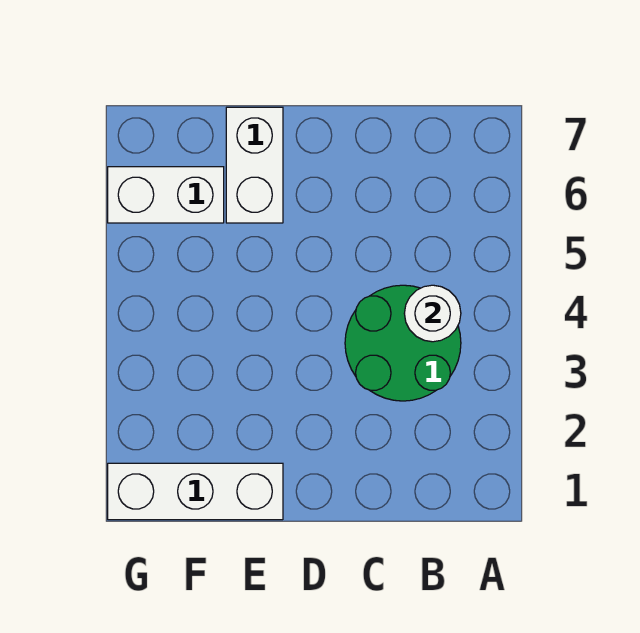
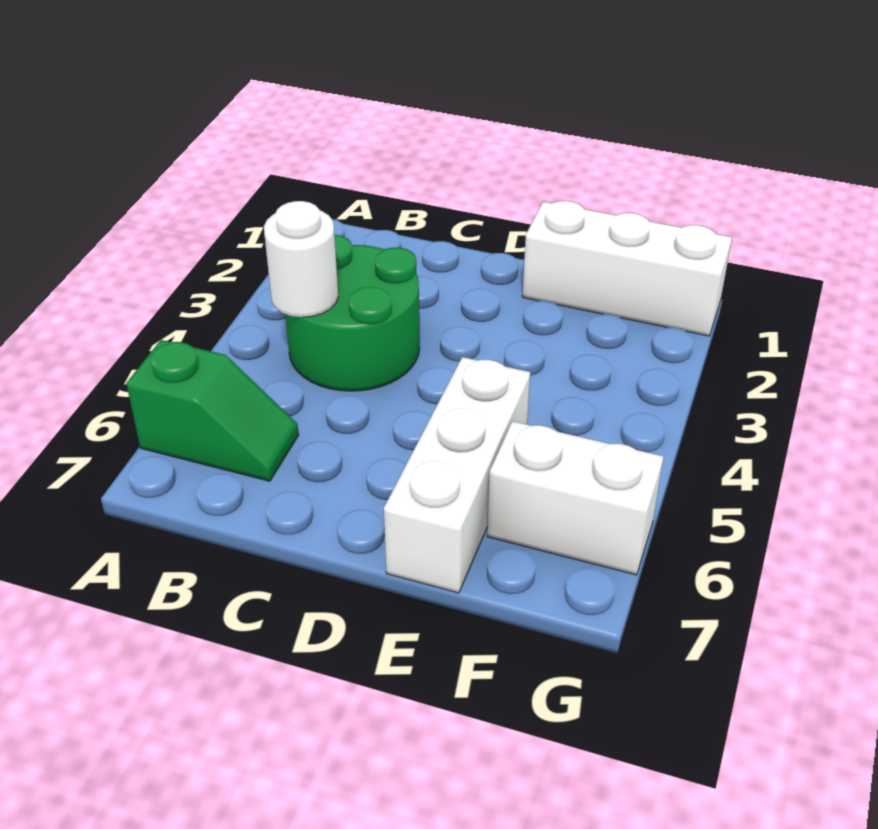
none -> green slope A6:B6 level 1 top A
white brick E6:E7 level 1 -> white brick E5:E7 level 1

